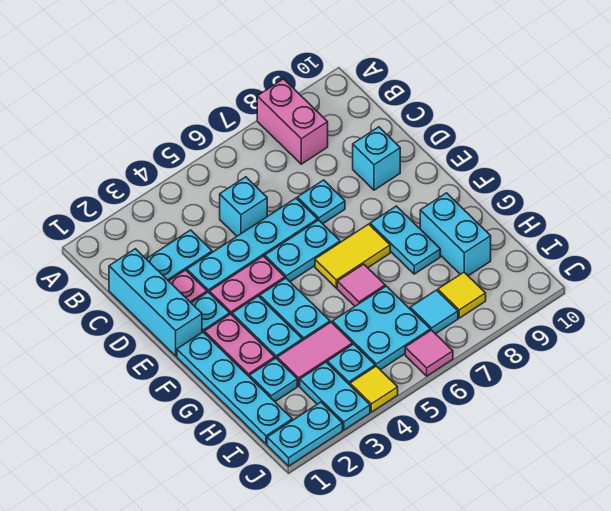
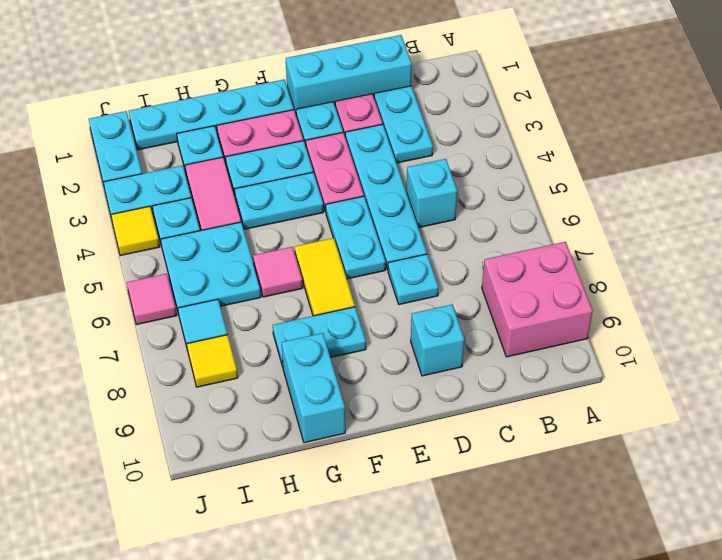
pink brick A8:B8 level 1 -> pink brick A8:B9 level 1
cyan brick G9:H9 level 1 -> cyan brick G9:G10 level 1

